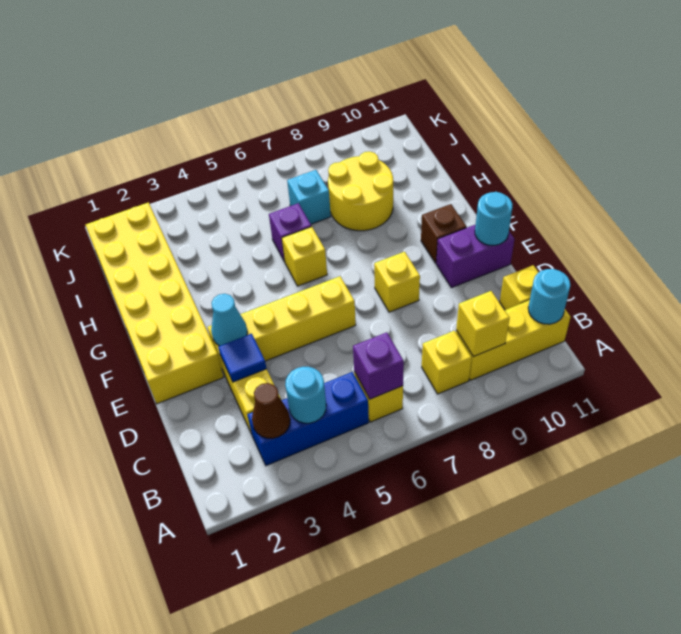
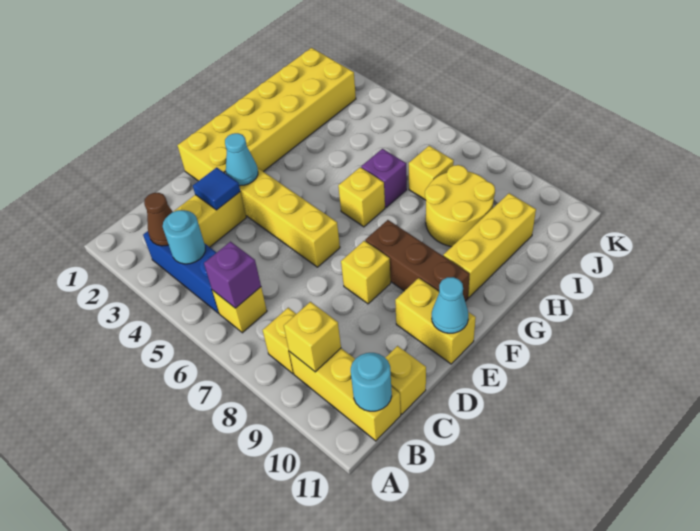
purple brick E10:E11 level 1 -> yellow brick E10:E11 level 1
cyan round brick E11 level 2 -> cyan cone E11 level 2
brown brick F10 level 1 -> brown brick F8:F10 level 1
none -> yellow brick G10:I10 level 1
cyan brick I7 level 1 -> yellow brick I7 level 1

